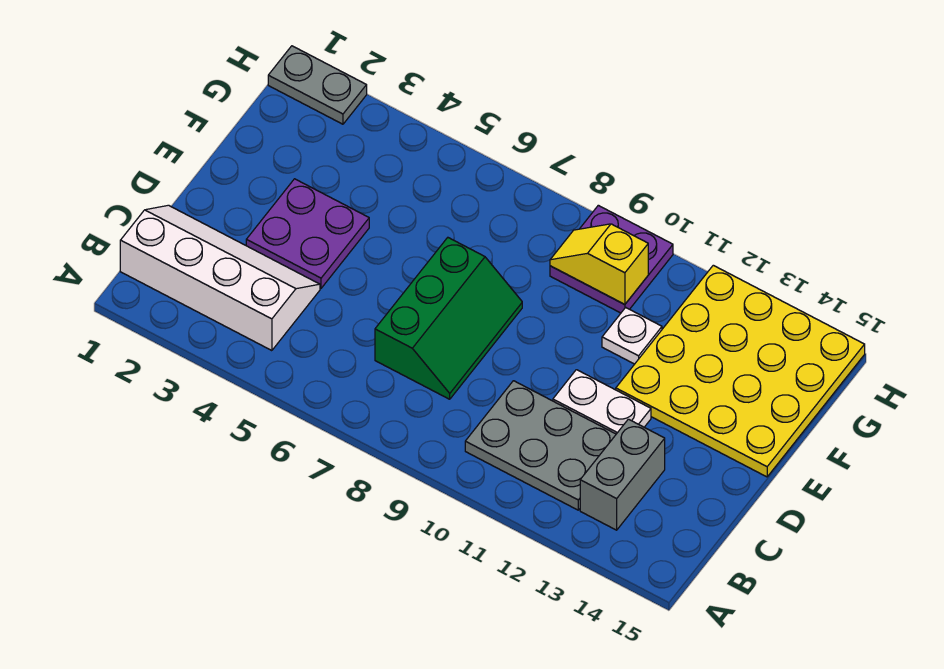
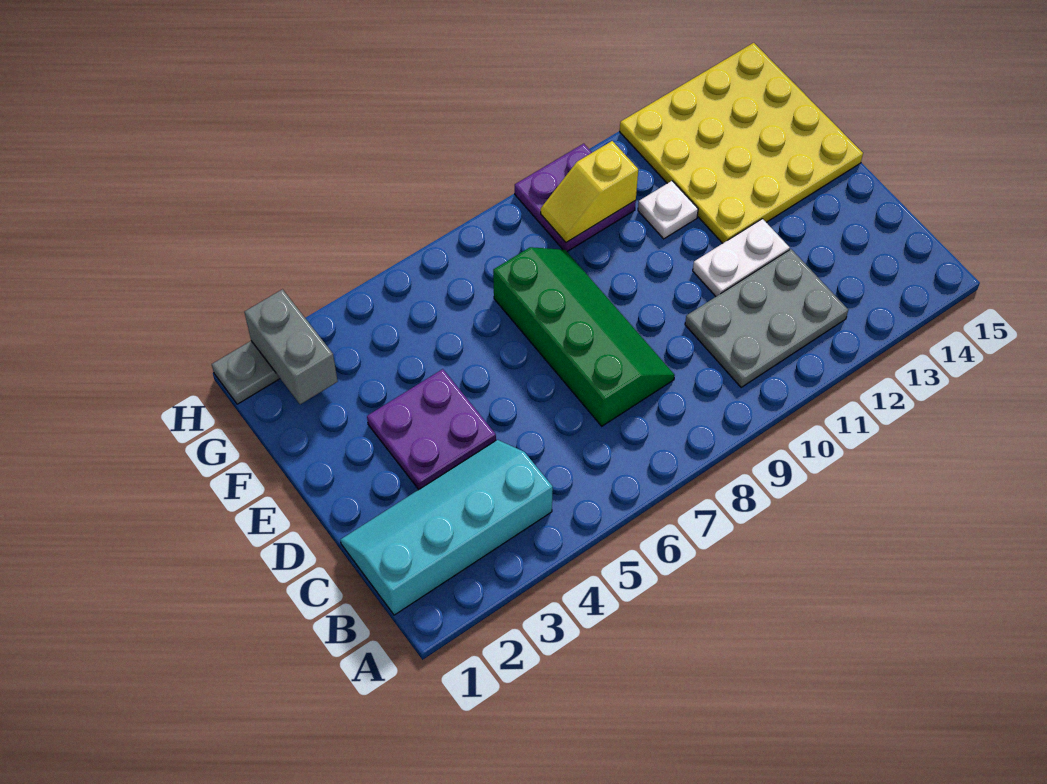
white slope B1:C4 level 1 top B -> cyan slope B1:C4 level 1 top B
grey brick B13:C13 level 1 -> grey brick G2:H2 level 2
green slope C7:E8 level 1 top 7 -> green slope C7:F8 level 1 top 7

